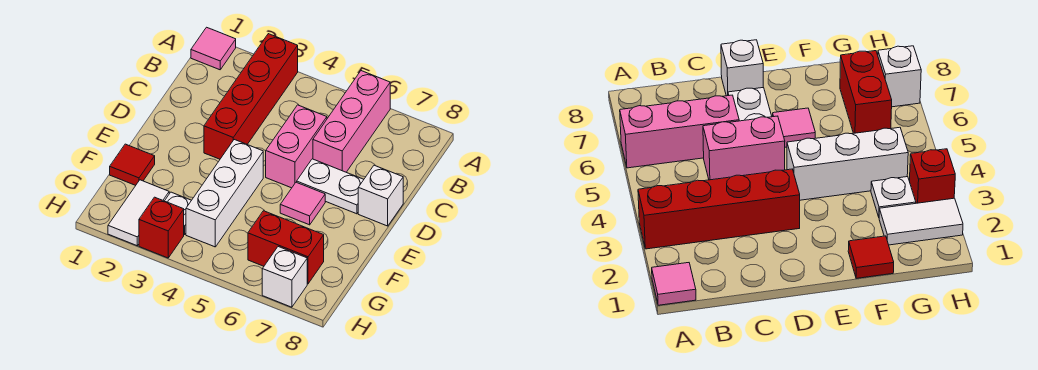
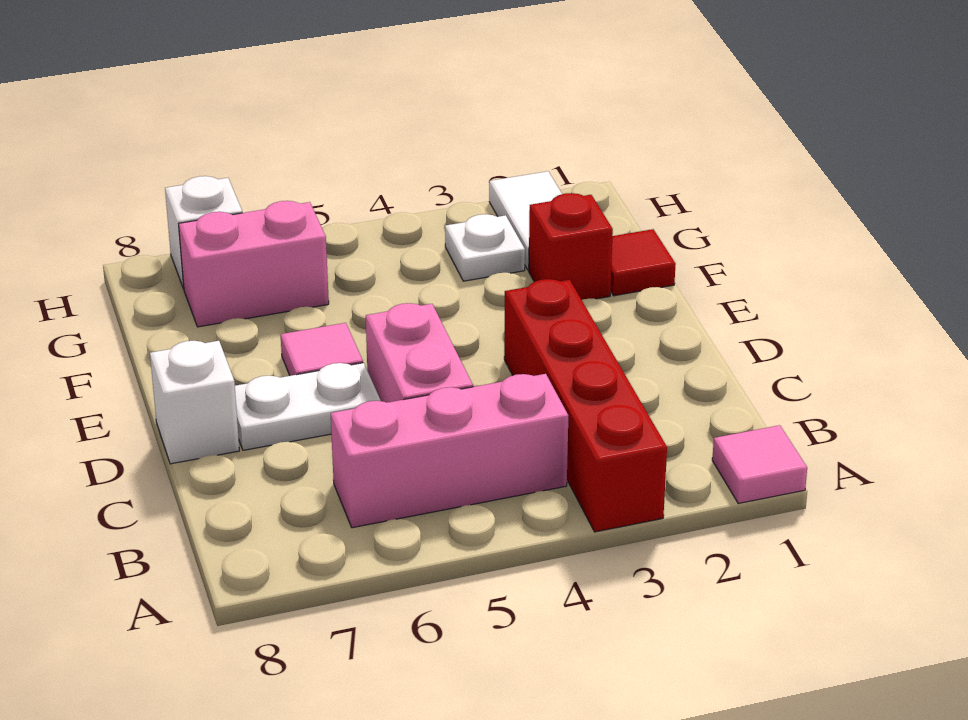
pink brick A6:C6 level 1 -> pink brick B4:B6 level 1
white brick E4:G4 level 1 -> none
red brick G6:G7 level 1 -> pink brick G6:G7 level 1
red brick H3 level 1 -> red brick F2 level 1

